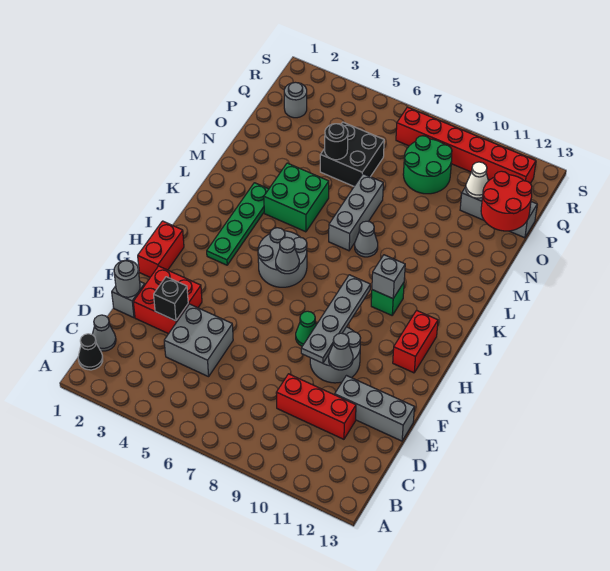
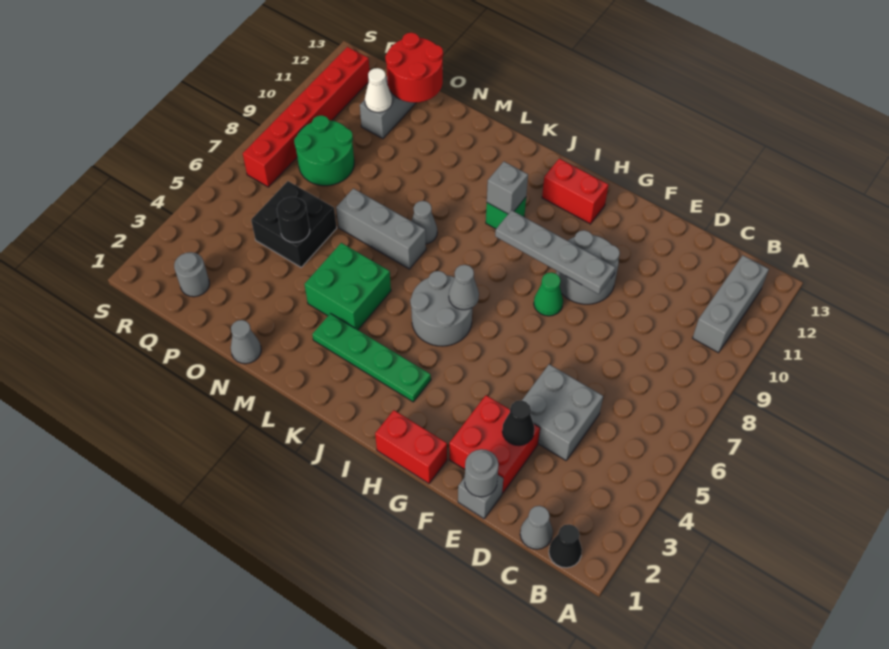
red brick D9:D11 level 1 -> none
black brick E3 level 2 -> black cone E3 level 2
grey brick E11:E13 level 1 -> grey brick B10:B12 level 1
grey cone F10 level 2 -> grey cone N1 level 1

